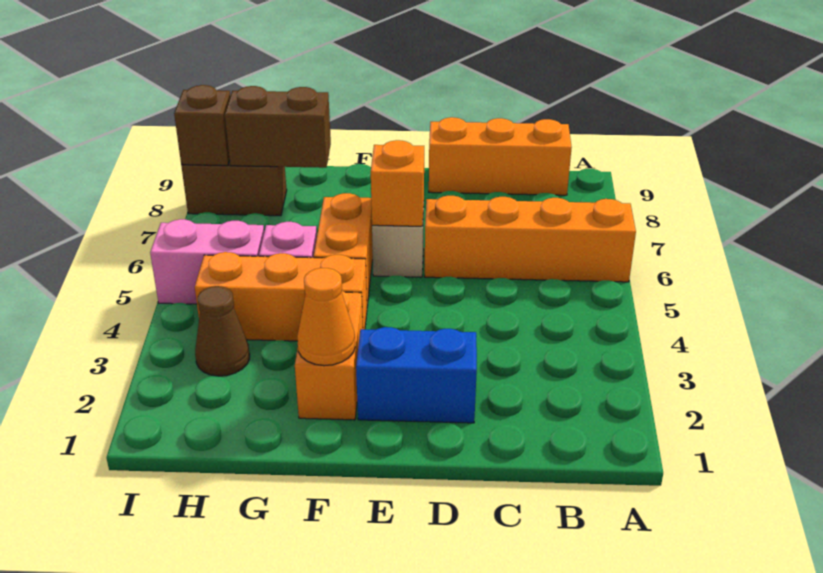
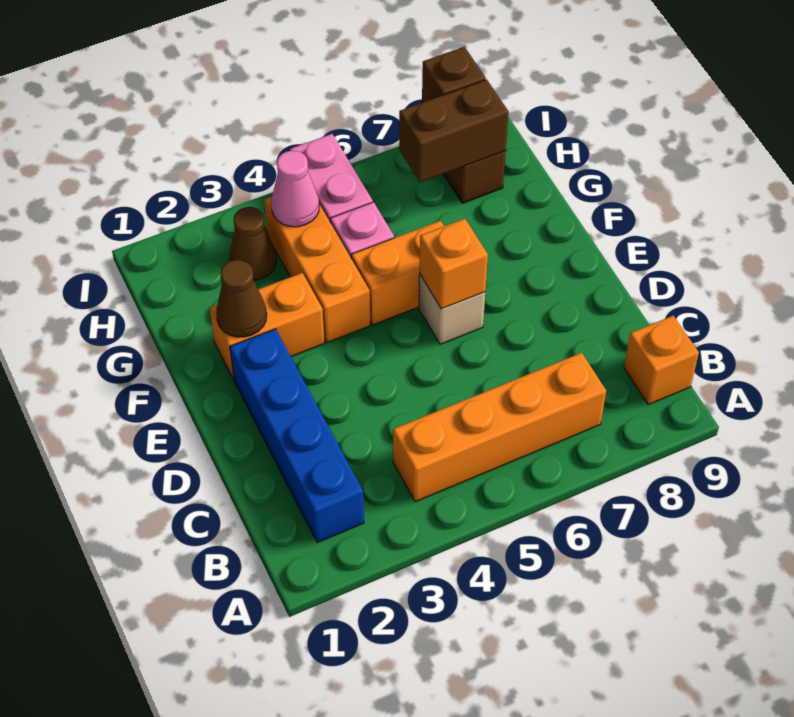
orange brick A6:D6 level 1 -> orange brick B4:B7 level 1
orange brick B9:D9 level 1 -> orange brick B9 level 1
blue brick D2:E2 level 1 -> blue brick B2:E2 level 1
orange cone F2 level 2 -> brown cone F2 level 2
brown brick G8:H8 level 2 -> brown brick H7:H8 level 2
none -> pink cone H4 level 2

